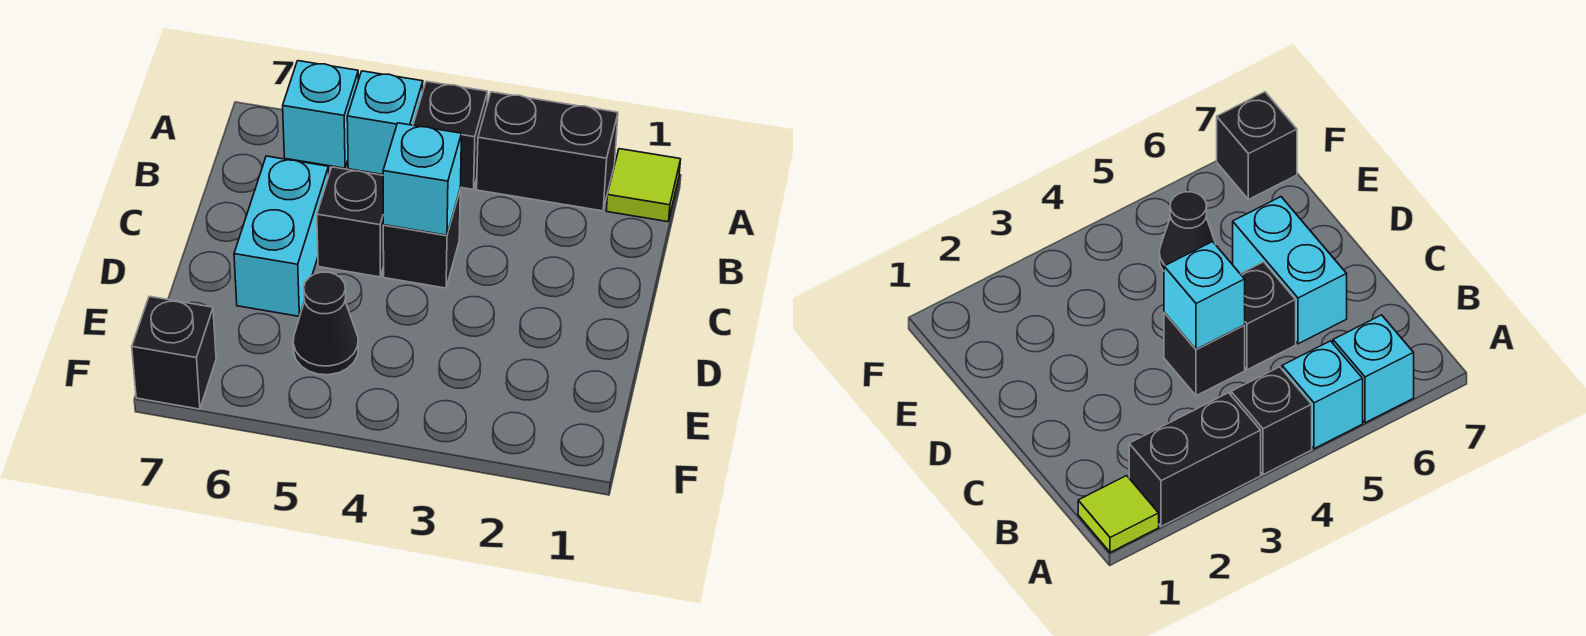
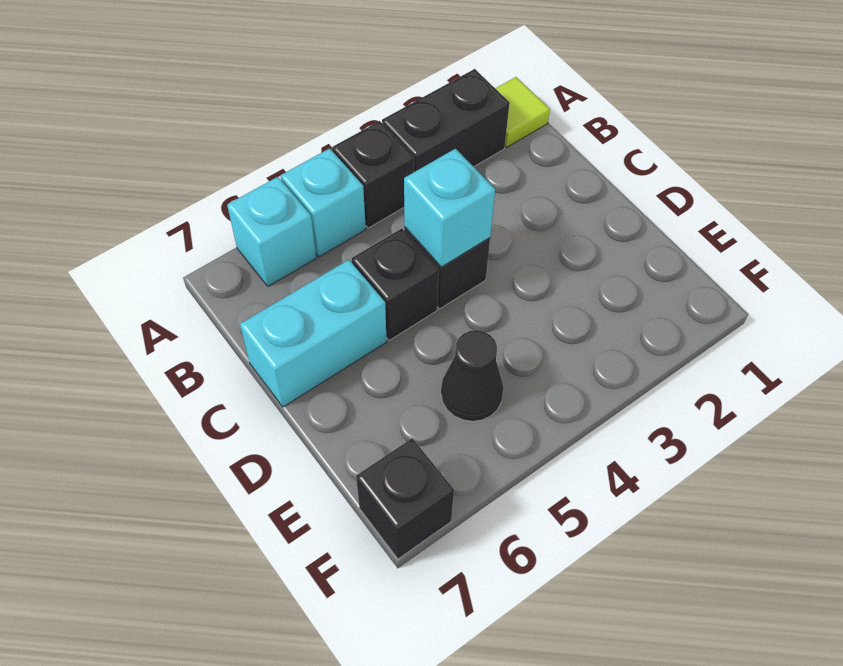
cyan brick C6:D6 level 1 -> cyan brick C6:C7 level 1

